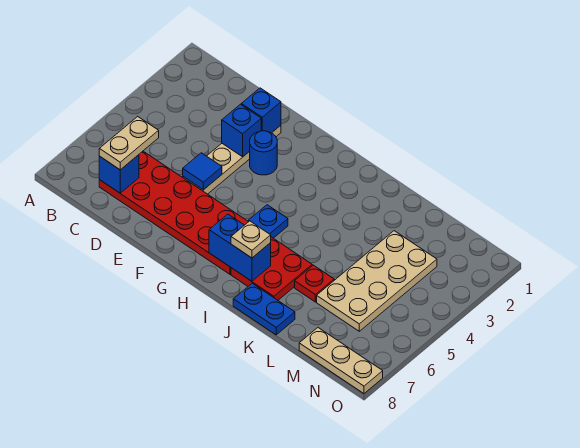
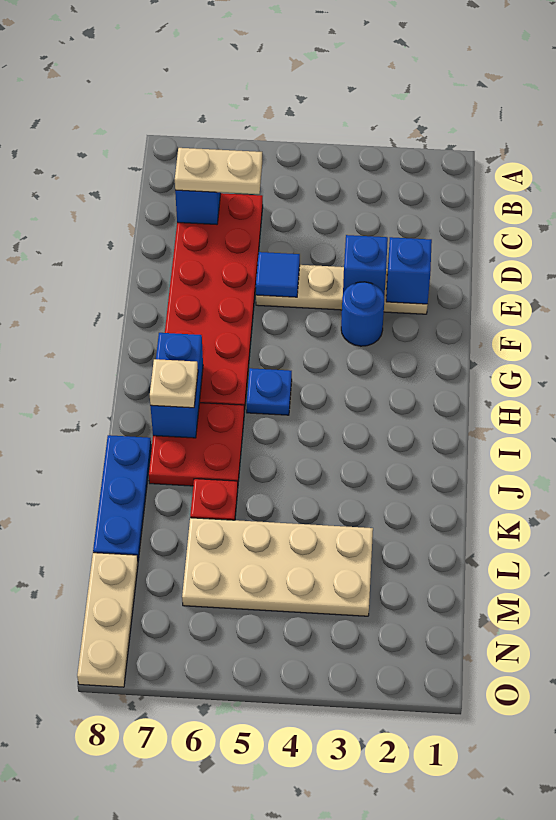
blue plate J8:K8 level 1 -> blue plate J8:L8 level 1

